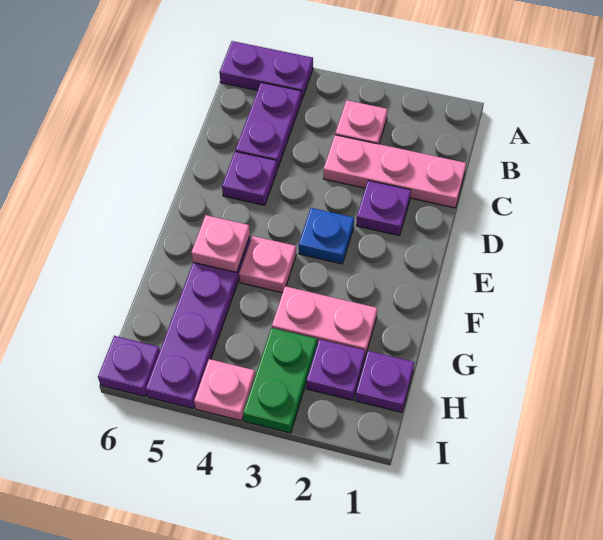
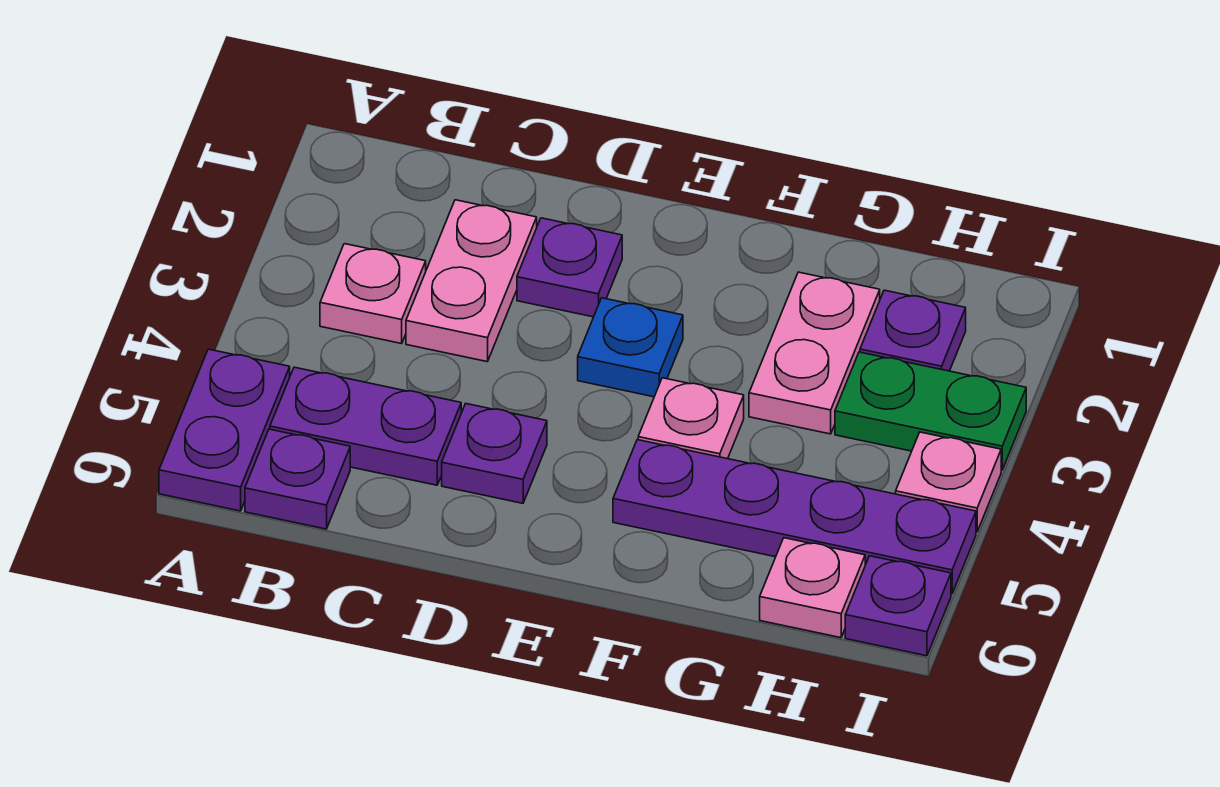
pink plate C1:C3 level 1 -> pink plate C2:C3 level 1
pink plate F5 level 2 -> pink plate H6 level 1
purple plate H1 level 1 -> purple plate B6 level 1

